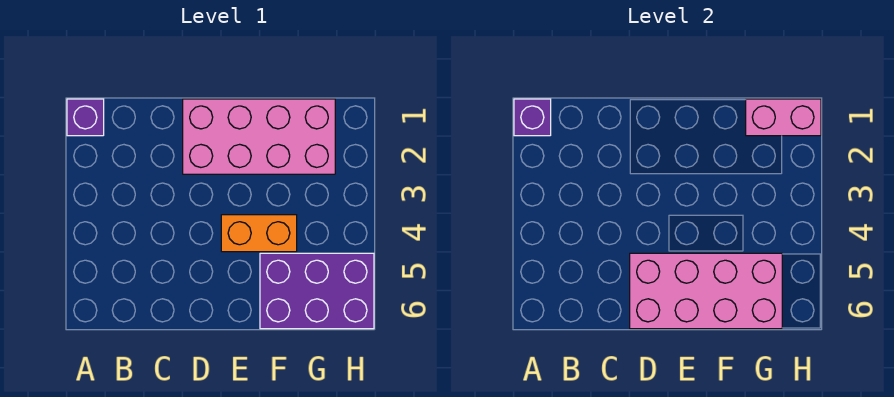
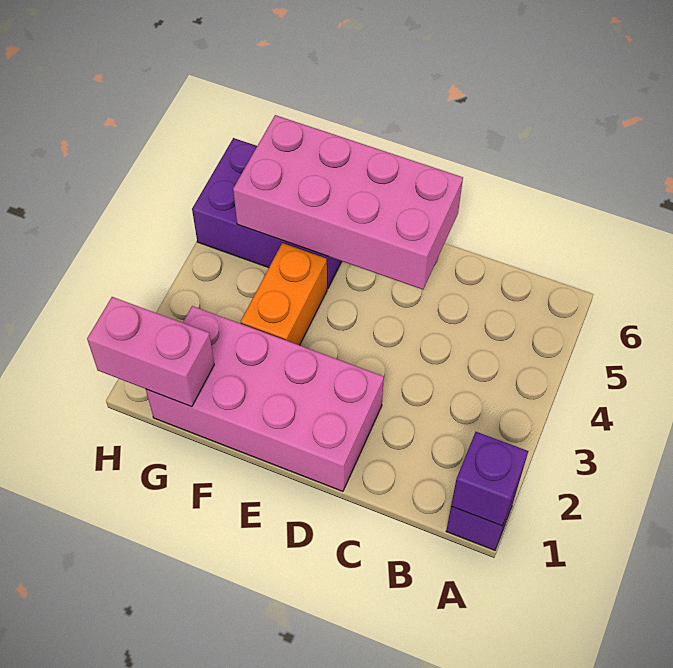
orange brick E4:F4 level 1 -> orange brick F3:F4 level 1

